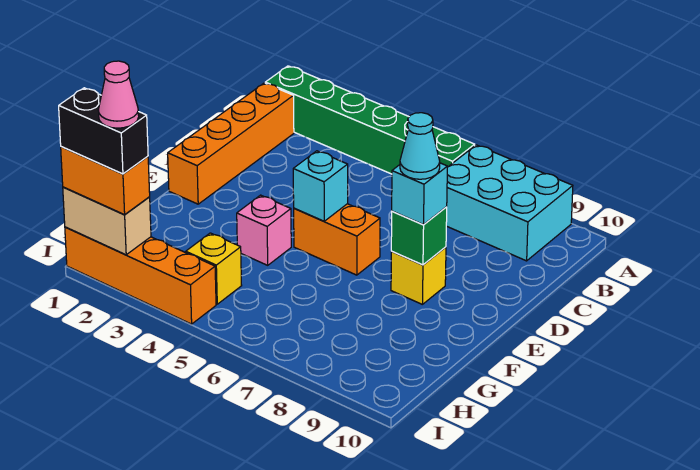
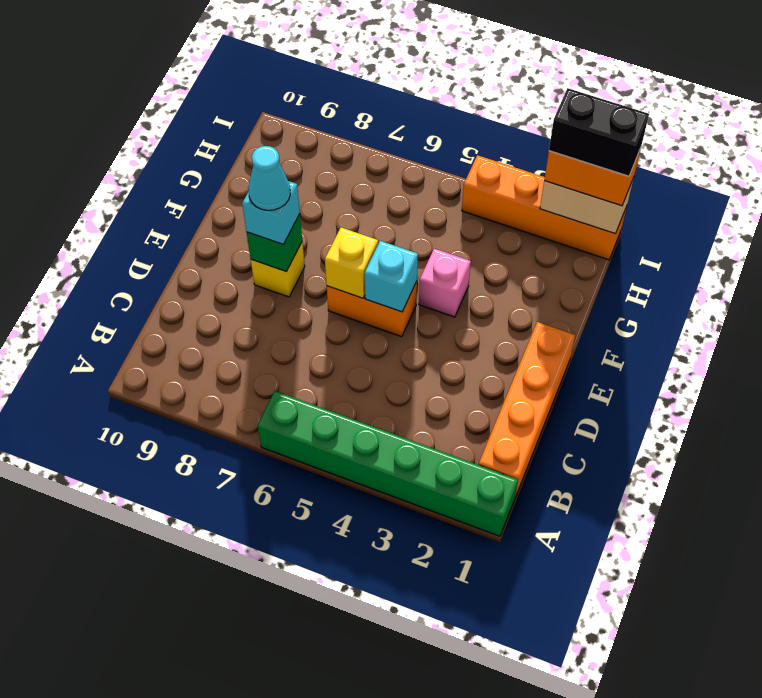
cyan brick A7:B9 level 1 -> none
yellow brick H4 level 1 -> yellow brick E6 level 2
pink cone I2 level 5 -> none

